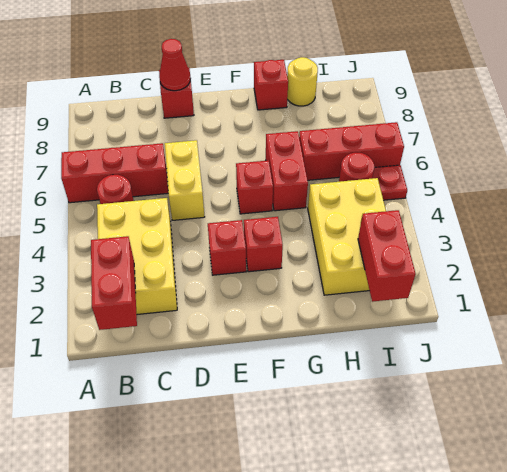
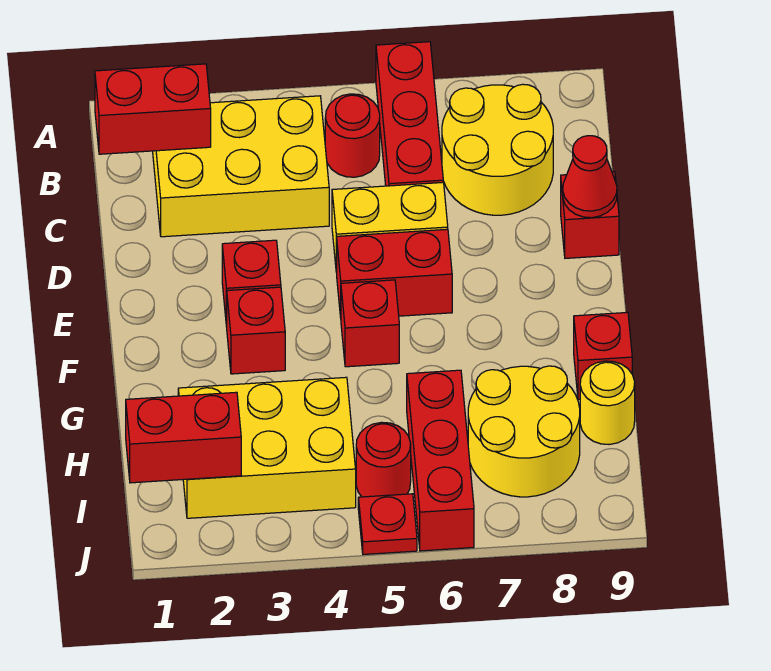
none -> yellow round brick B7:C8 level 1
red brick G5:G6 level 1 -> red brick E5:E6 level 1
none -> yellow round brick H7:I8 level 1

